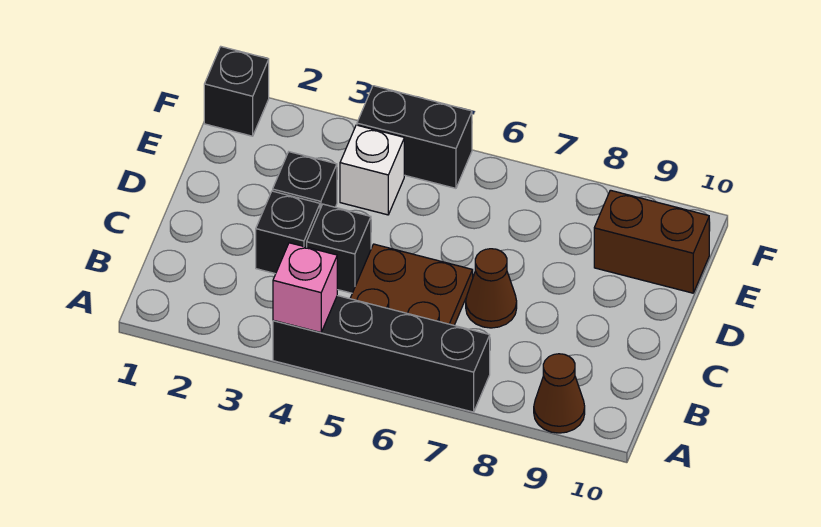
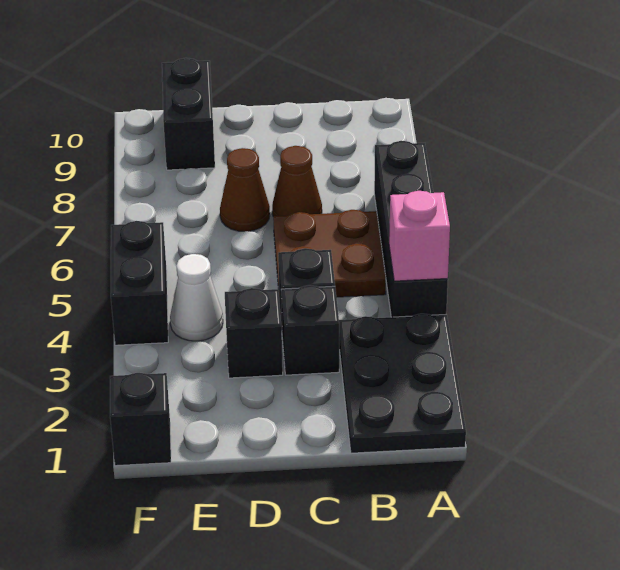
none -> black plate A1:B3 level 1
brown cone A9 level 1 -> brown cone D7 level 1
white brick E4 level 1 -> white cone E4 level 1
brown brick E9:E10 level 1 -> black brick E9:E10 level 1

